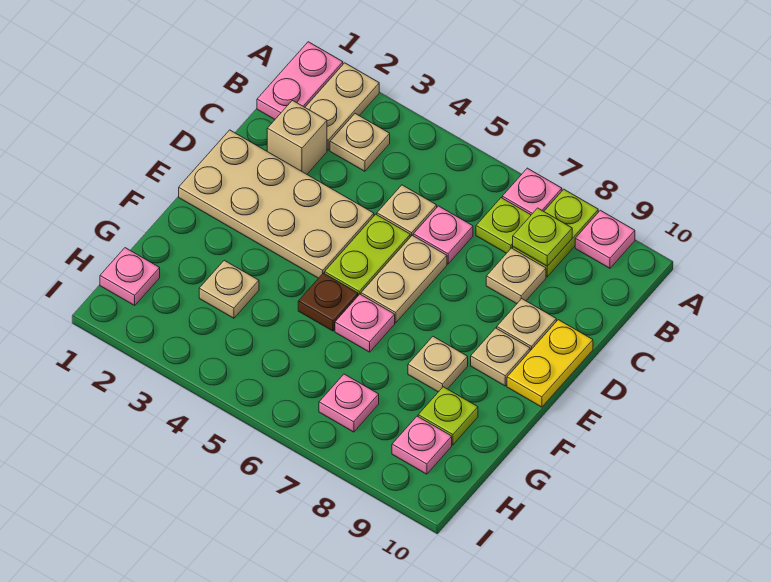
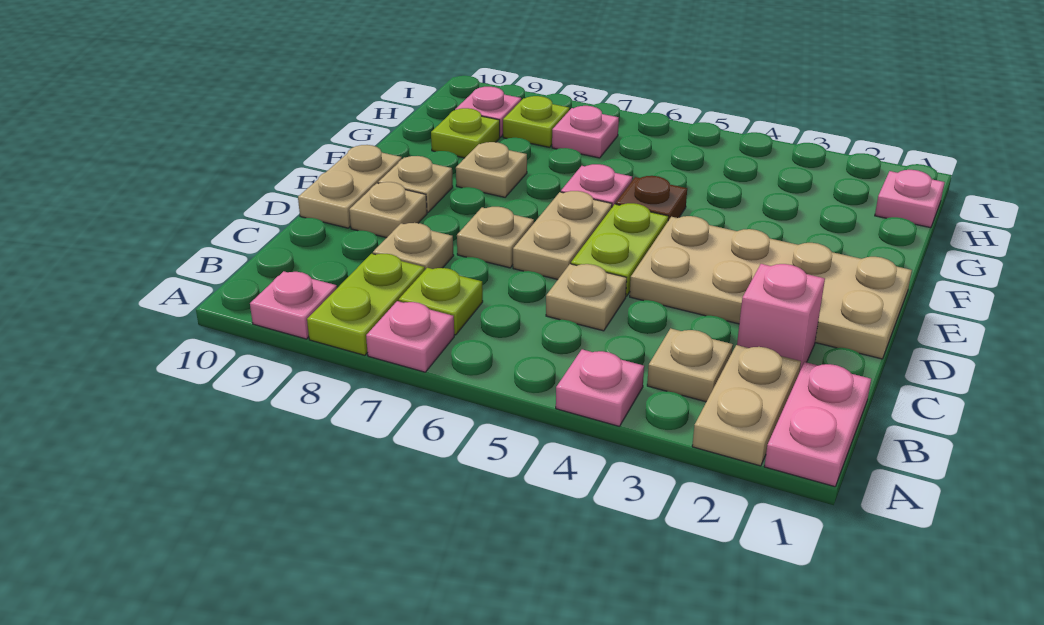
lime plate B8 level 2 -> lime plate H8 level 1
tan brick C2 level 1 -> pink brick C2 level 1
pink plate C6 level 1 -> pink plate A4 level 1
yellow plate D10:E10 level 1 -> tan plate D10:E10 level 1
tan plate G3 level 1 -> tan plate D7 level 1

